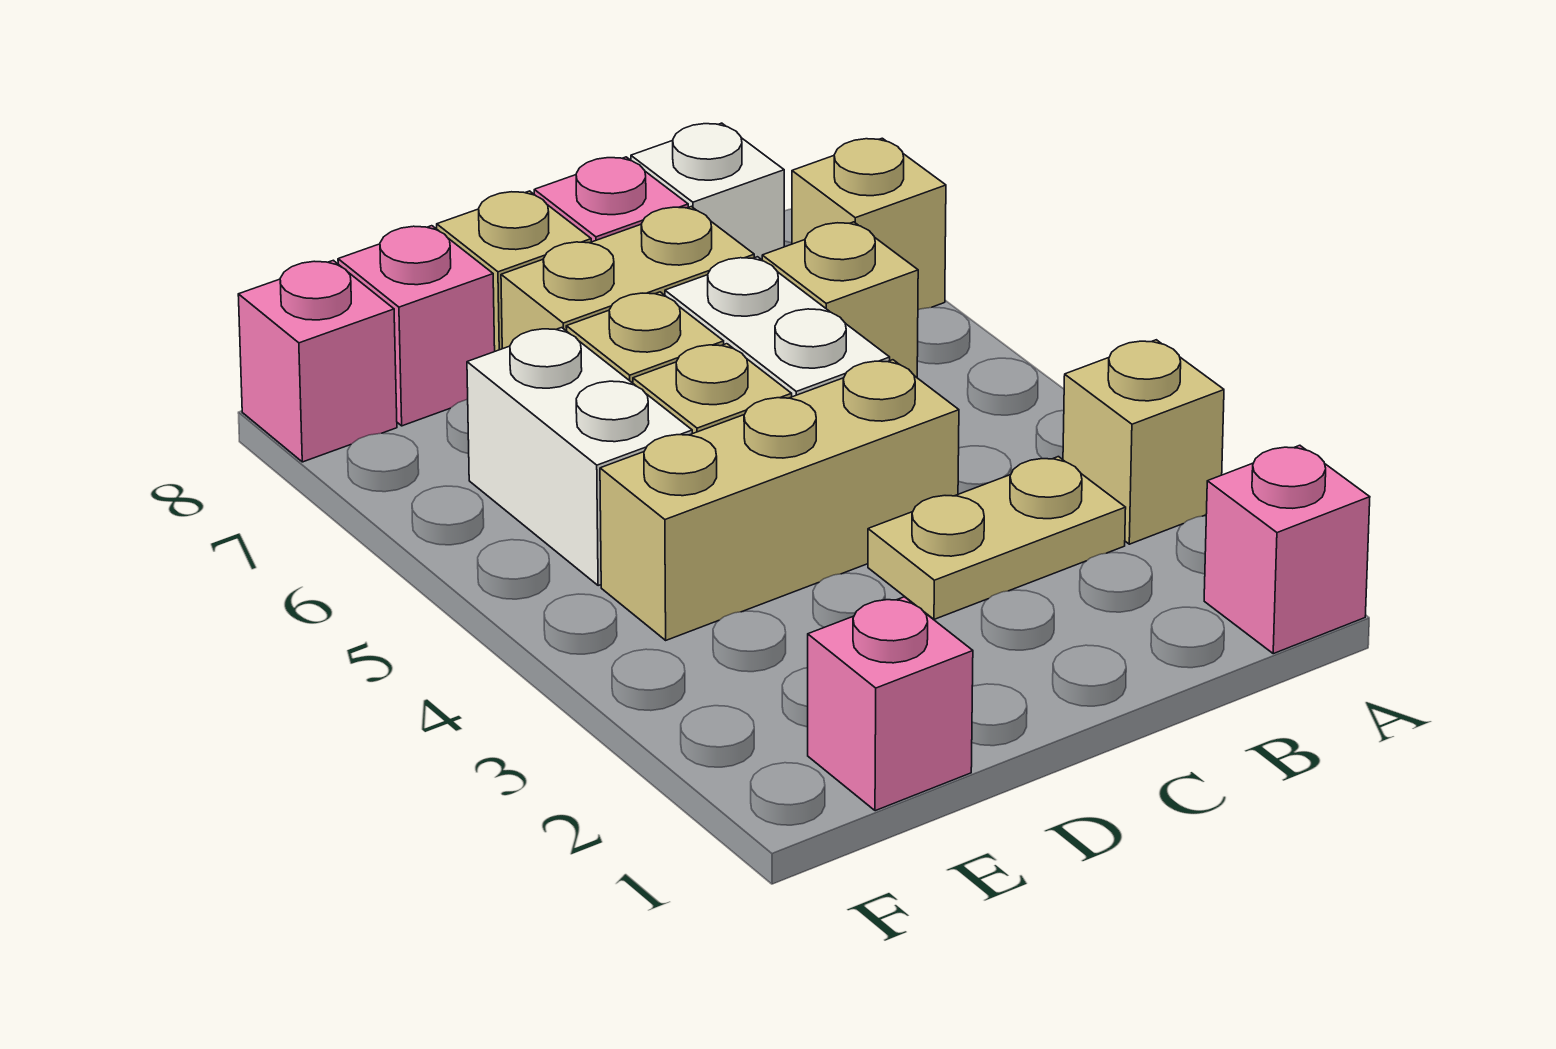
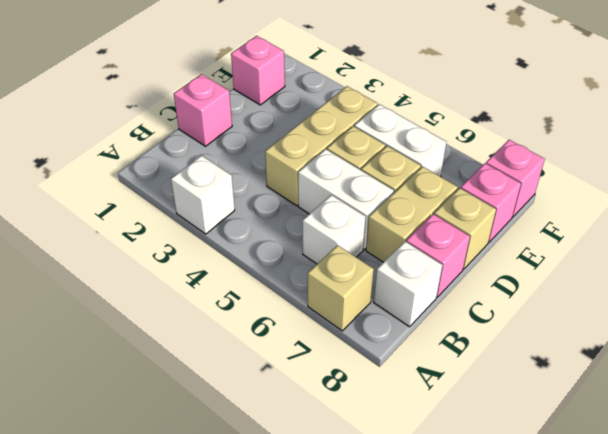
pink brick A1 level 1 -> pink brick C1 level 1
tan brick A3 level 1 -> white brick A3 level 1
tan plate B3:C3 level 1 -> none
tan brick B6 level 1 -> white brick B6 level 1

